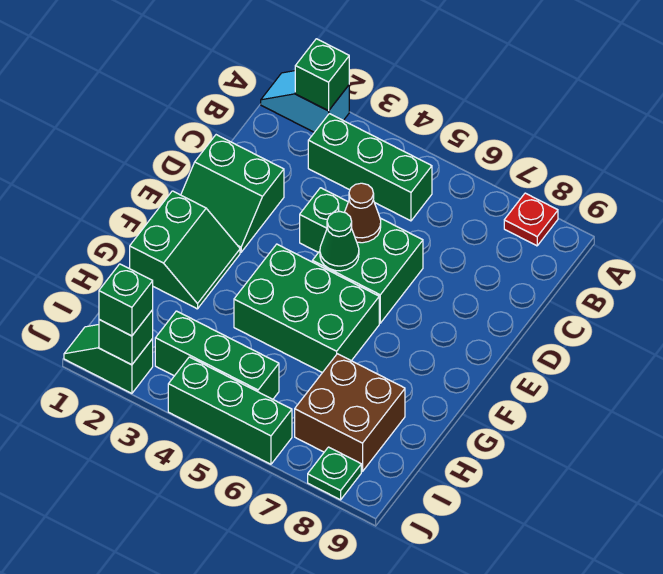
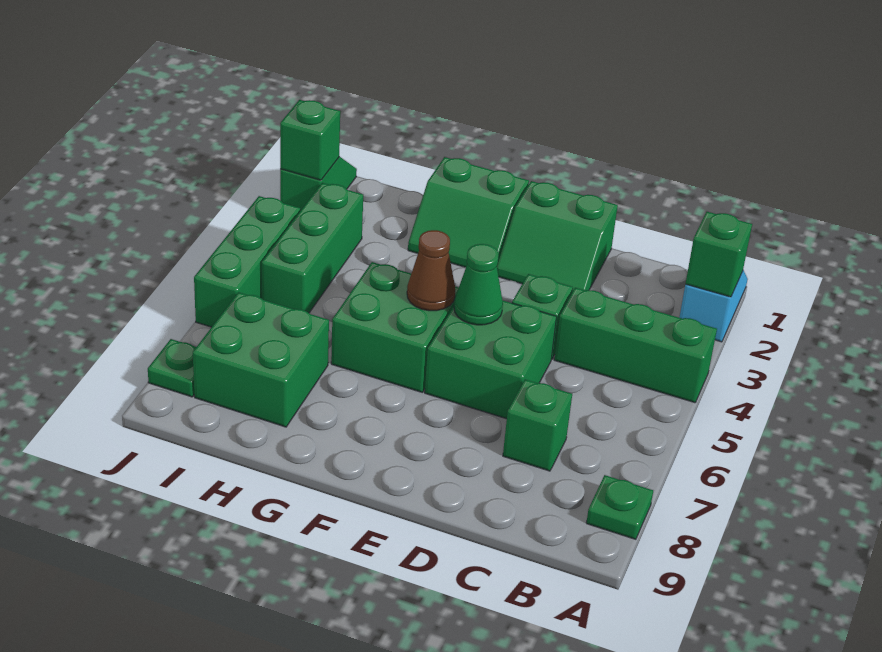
red plate A8 level 1 -> green plate A8 level 1
green brick B3:B5 level 1 -> green brick A4:C4 level 1
green slope D1:E2 level 1 top D -> green slope D1:E2 level 1 top 1
brown cone D5 level 2 -> brown cone F5 level 2
green brick F4:G6 level 1 -> green brick F5:G6 level 1
brown brick H7:I8 level 1 -> green brick H7:I8 level 1
green brick J2 level 3 -> green brick C7 level 1

